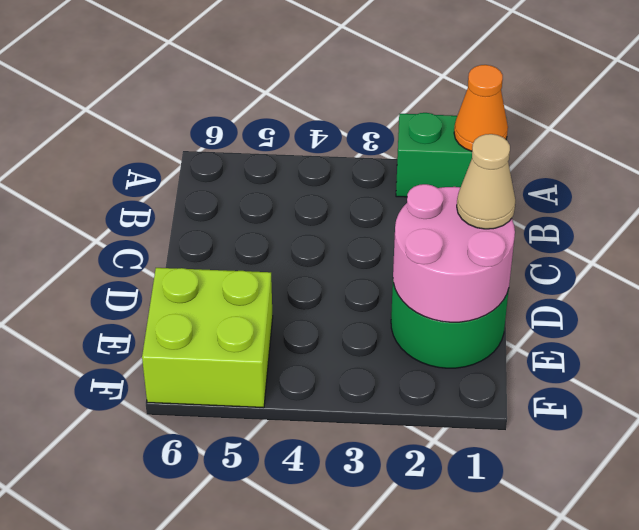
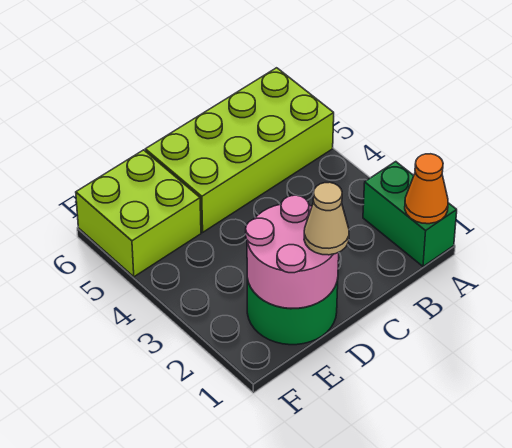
none -> lime brick A5:D6 level 1

